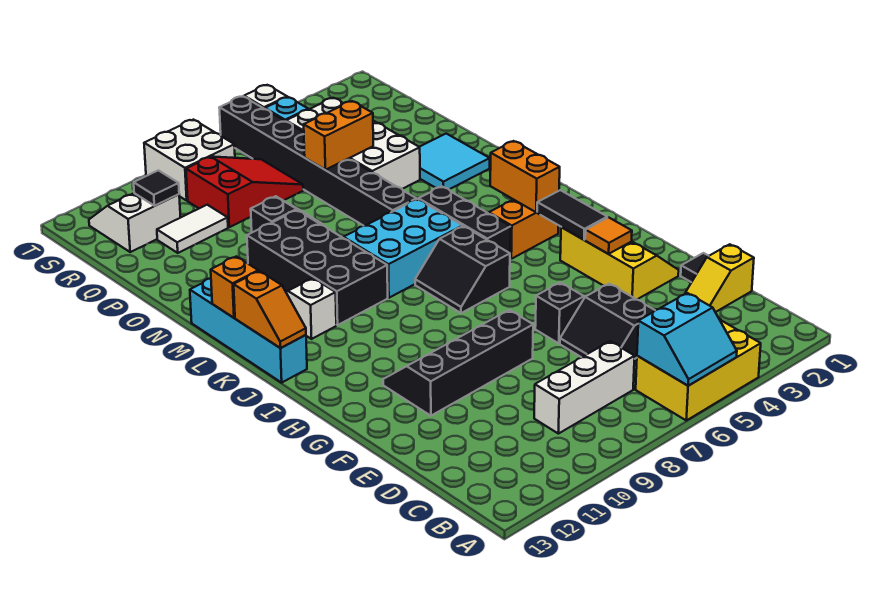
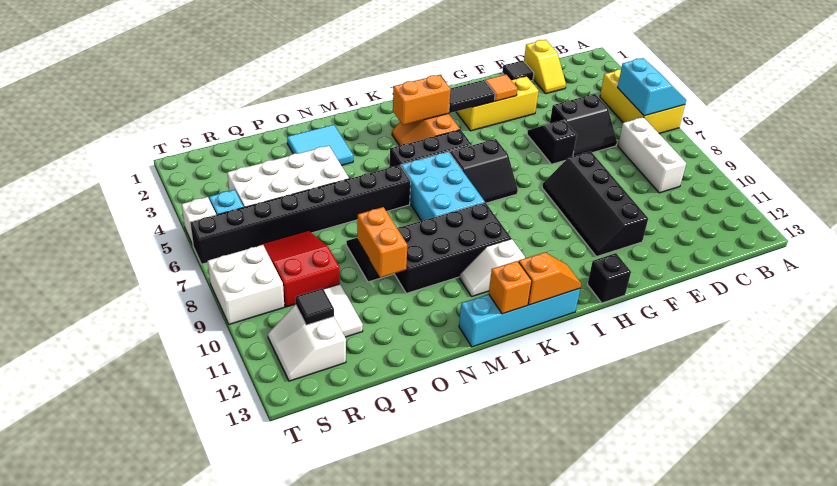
none -> black brick H13 level 1
orange brick P5:P6 level 2 -> orange brick O9:O10 level 2

